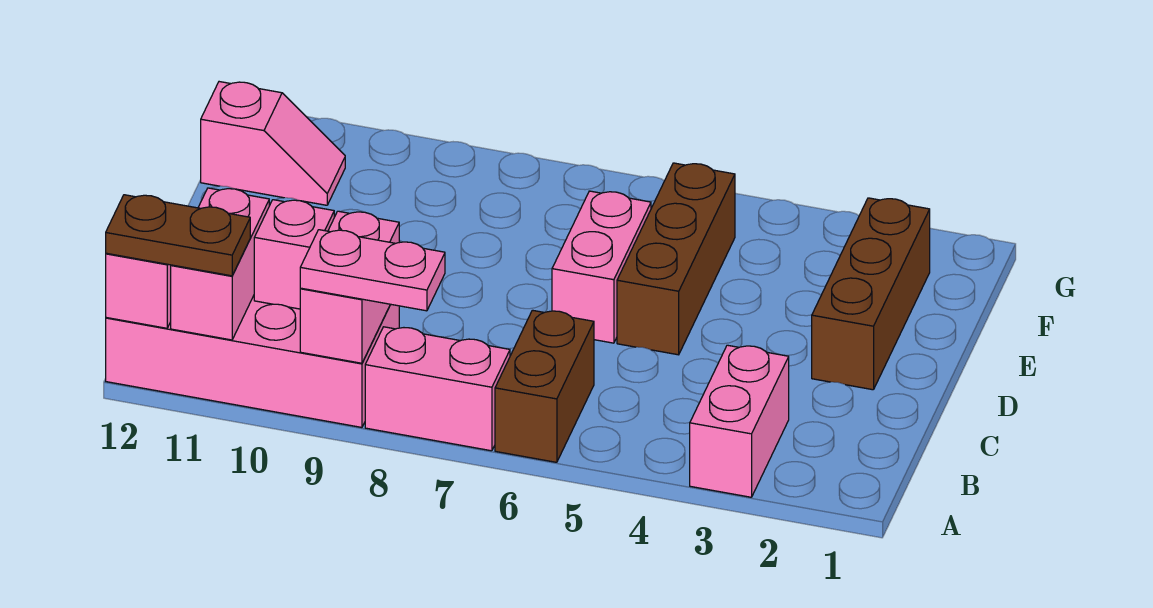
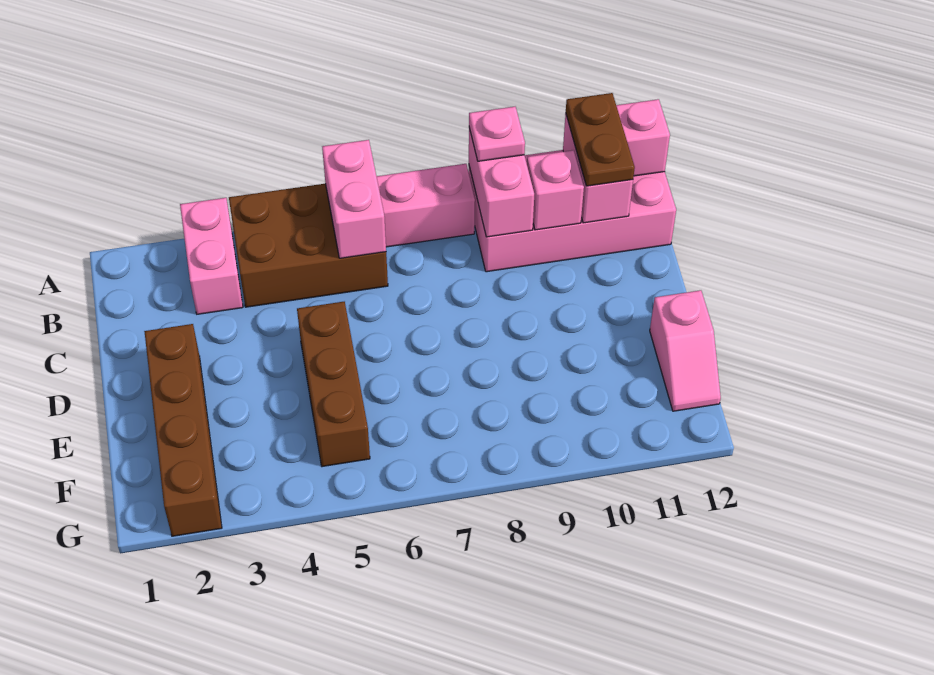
brown brick A6:B6 level 1 -> brown brick A4:B6 level 1
pink plate A8:A9 level 3 -> pink plate A9 level 3
brown plate A11:A12 level 3 -> brown plate A11:B11 level 3
brown brick D2:F2 level 1 -> brown brick D2:G2 level 1
pink brick D6:E6 level 1 -> pink brick A6:B6 level 2
pink slope F11:F12 level 1 top 12 -> pink slope E12:F12 level 1 top E

